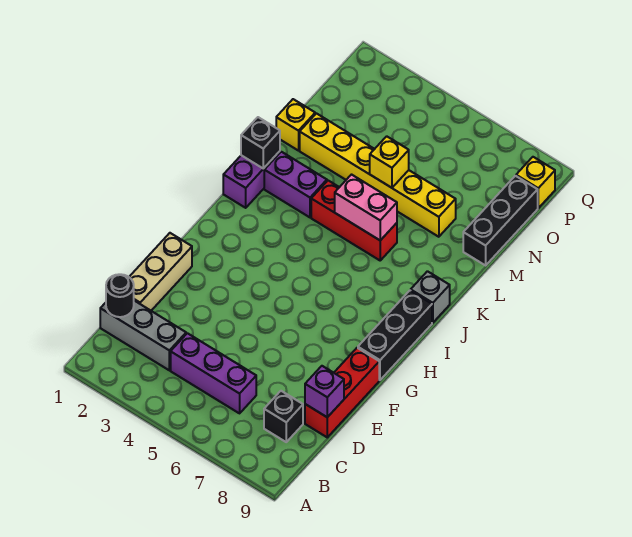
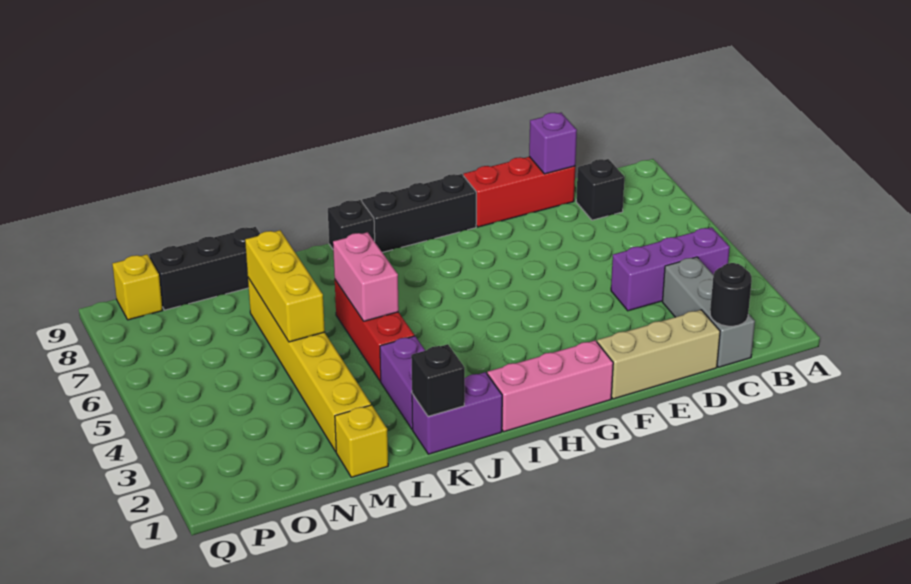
purple brick C4:C6 level 1 -> purple brick B4:D4 level 1
none -> pink brick G1:I1 level 1
grey brick J9 level 1 -> black brick J9 level 1
yellow brick M5 level 2 -> yellow brick M5:M7 level 2

